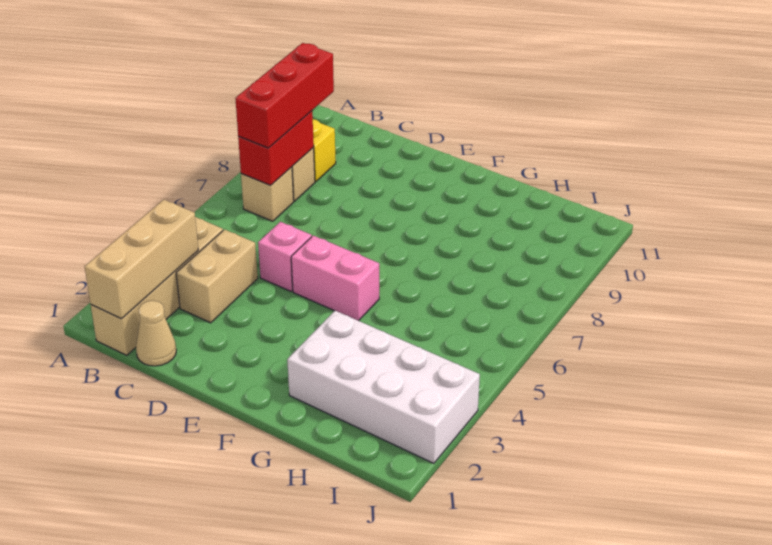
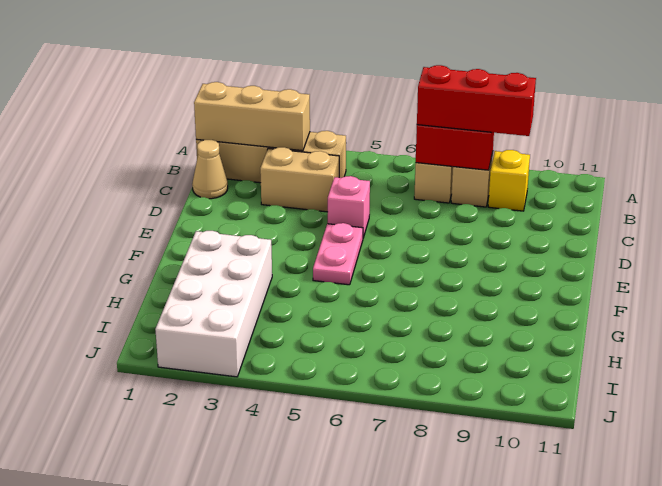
pink brick E5:F5 level 1 -> pink plate E5:F5 level 1

